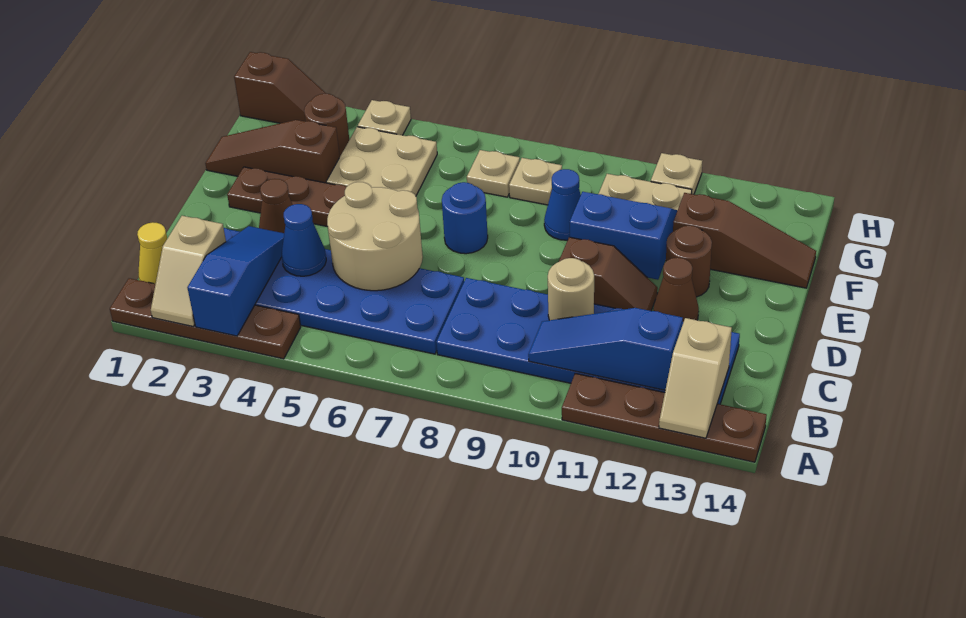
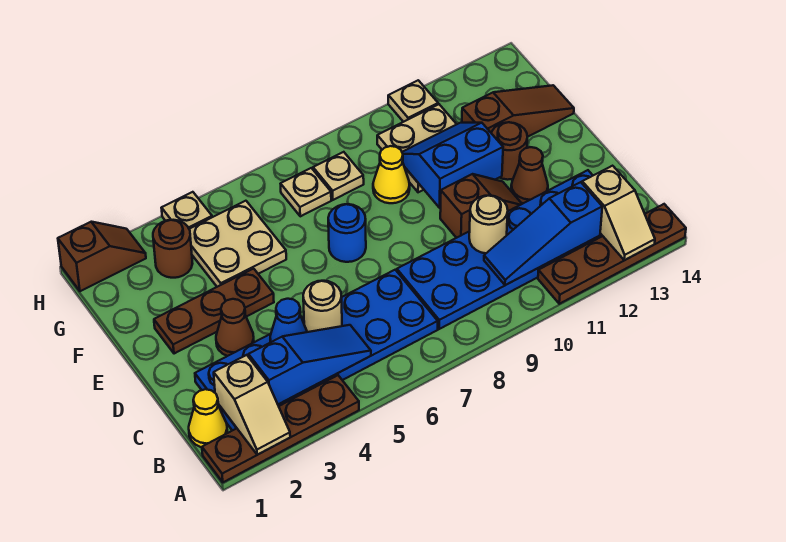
blue slope A3:C3 level 2 top A -> blue slope B3:B5 level 2 top 3
tan round brick C5:D6 level 2 -> tan round brick C5 level 2
brown slope F1:F3 level 1 top 3 -> none
blue cone F9 level 1 -> yellow cone F9 level 1

